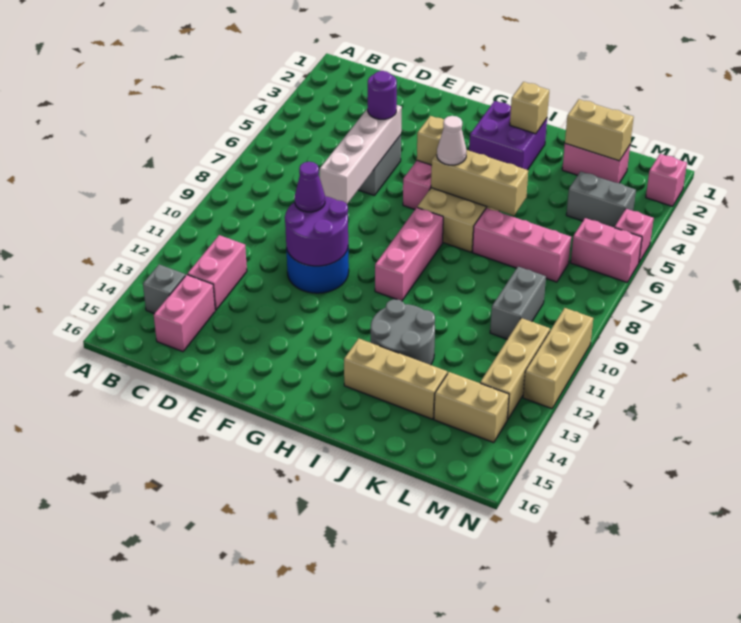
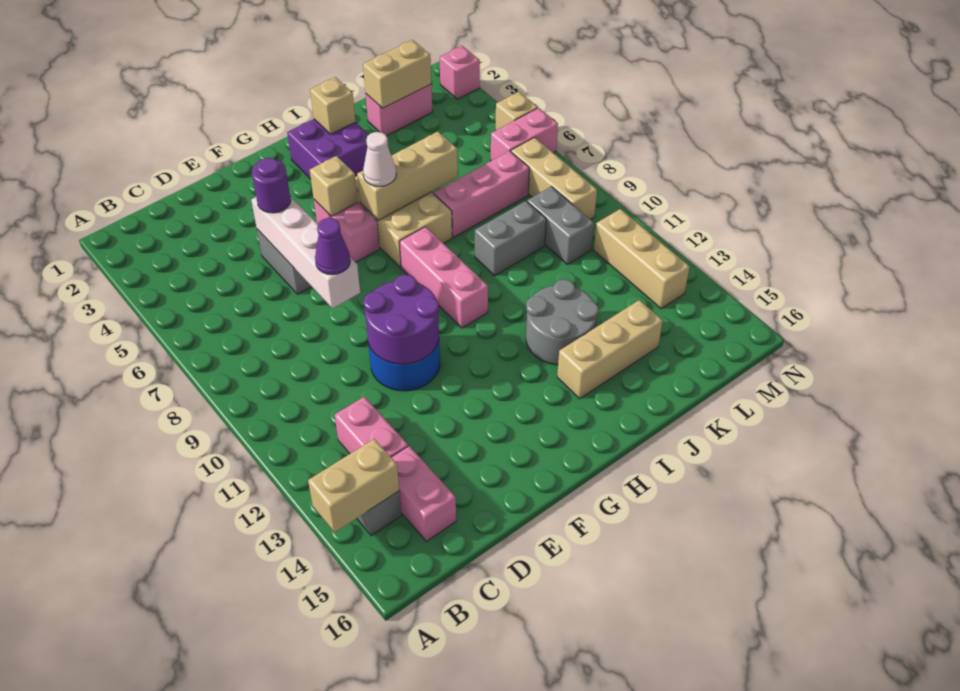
purple cone E10 level 3 -> purple cone E8 level 3
grey brick L4:M4 level 1 -> grey brick J9:K9 level 1
tan brick L14:M14 level 1 -> tan brick A14:B14 level 2
pink brick N5 level 1 -> tan brick N5 level 1
tan brick N10:N12 level 1 -> tan brick M7:M9 level 1

